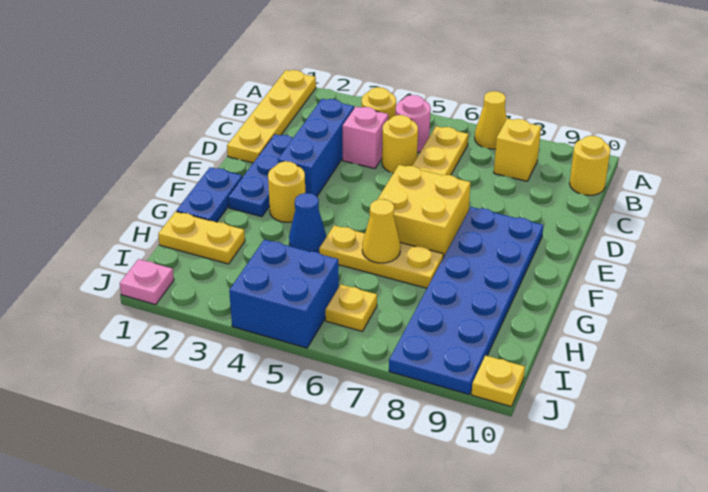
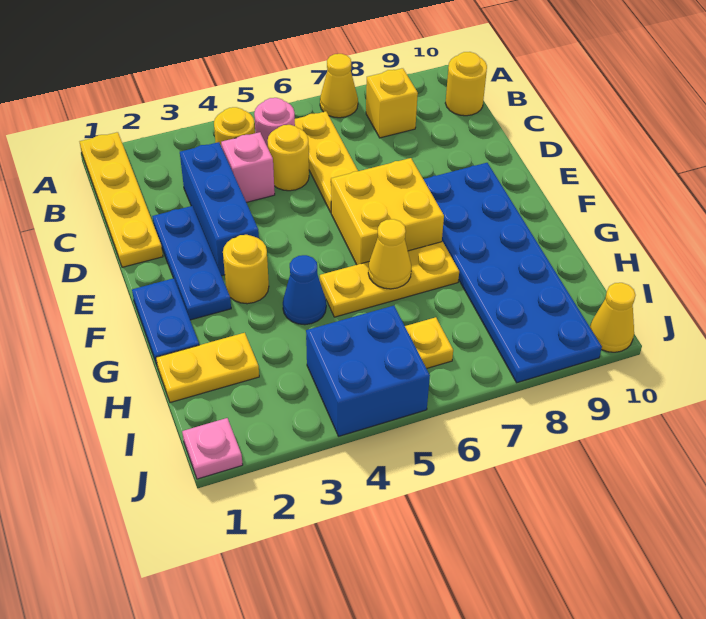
yellow plate J10 level 1 -> yellow cone J10 level 1

